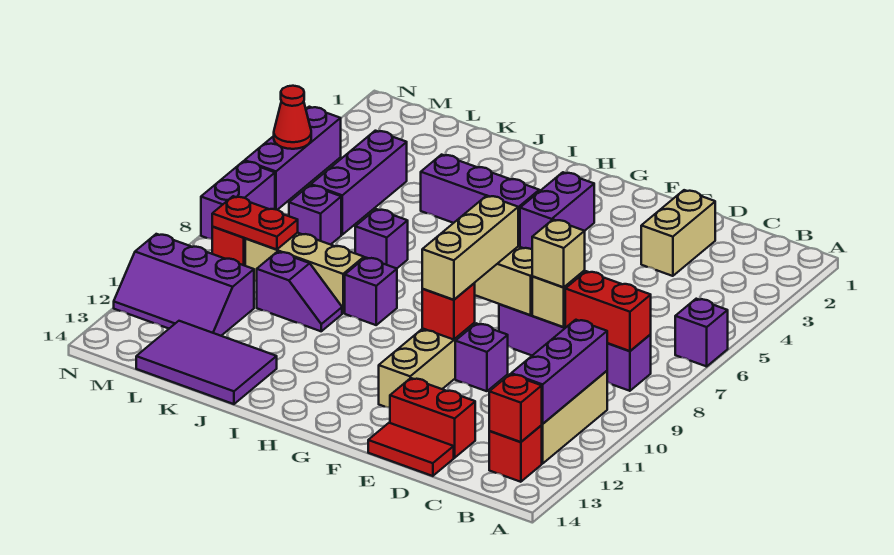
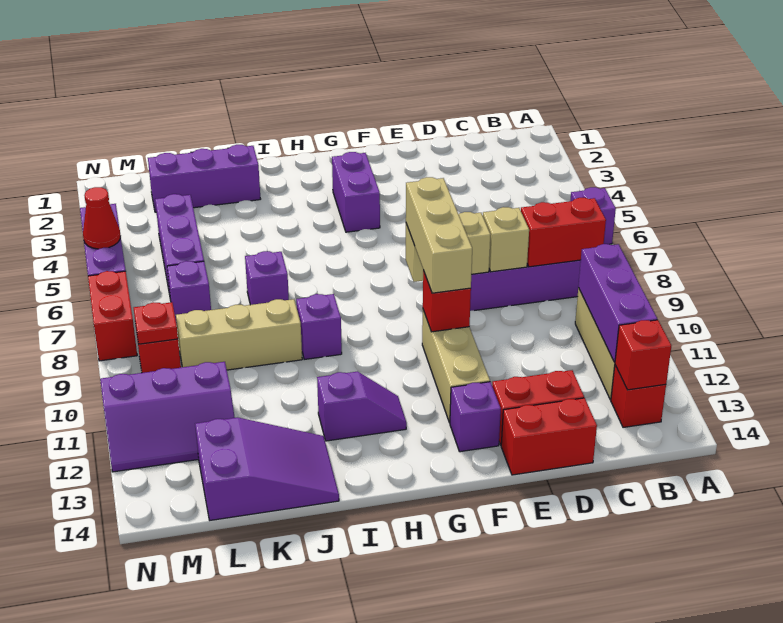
tan brick D2:D3 level 1 -> none
tan brick D8 level 3 -> none
red tile D14:E14 level 1 -> red brick D14:E14 level 1
purple brick E10 level 1 -> purple brick F13 level 1
purple brick H4:J4 level 1 -> purple brick J2:L2 level 1
purple slope J10:K10 level 1 top K -> purple slope H12:I12 level 1 top I
purple tile J13:L14 level 1 -> purple slope J13:L14 level 1 top L
red plate L9:M9 level 2 -> red plate M9 level 2
purple brick N7:N8 level 1 -> red brick N7:N8 level 1

